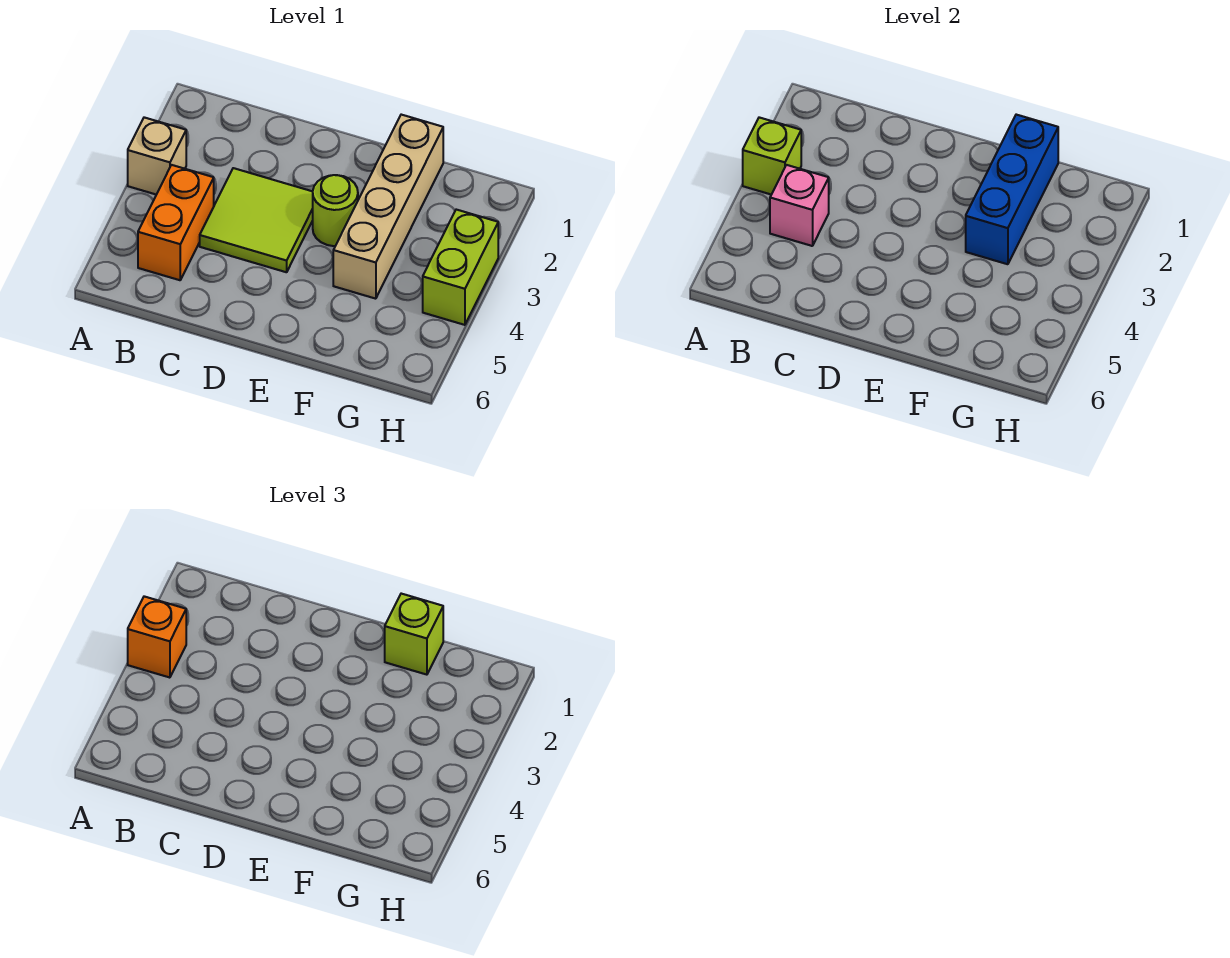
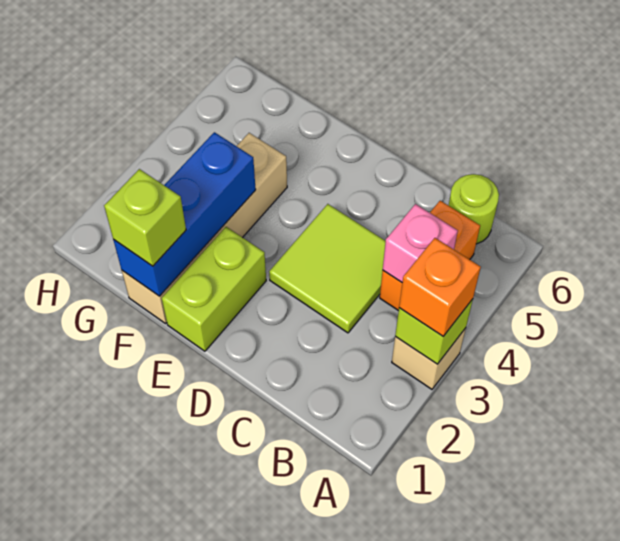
lime round brick E3 level 1 -> lime round brick B6 level 1
lime brick H3:H4 level 1 -> lime brick E1:E2 level 1

